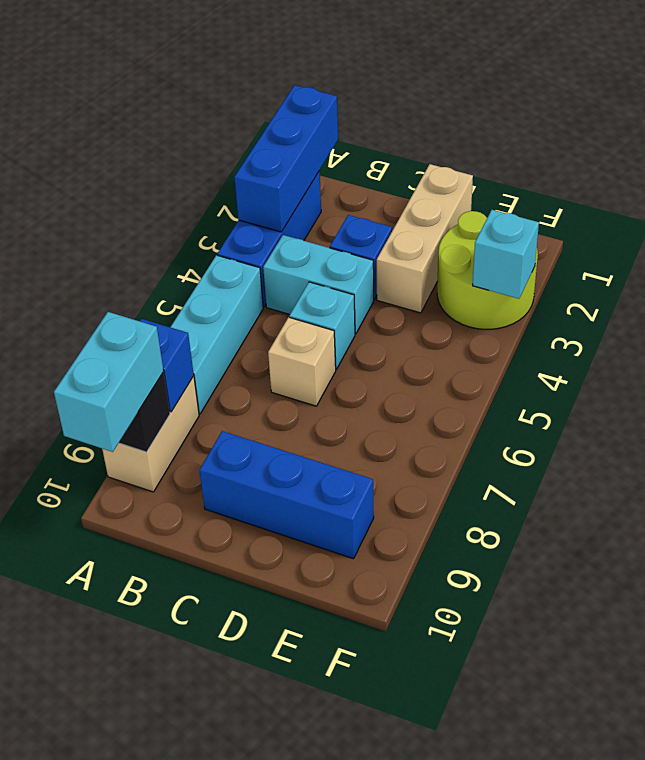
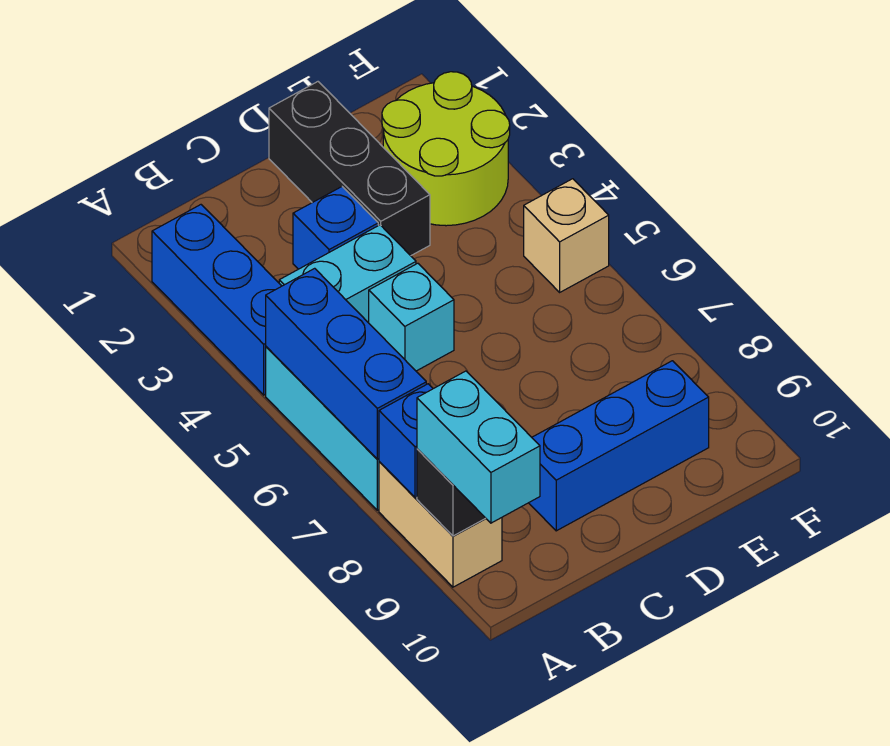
blue brick A1:A3 level 2 -> blue brick A5:A7 level 2
tan brick C6 level 1 -> tan brick F5 level 1
tan brick D1:D3 level 1 -> black brick D1:D3 level 1
cyan brick F3 level 2 -> none

